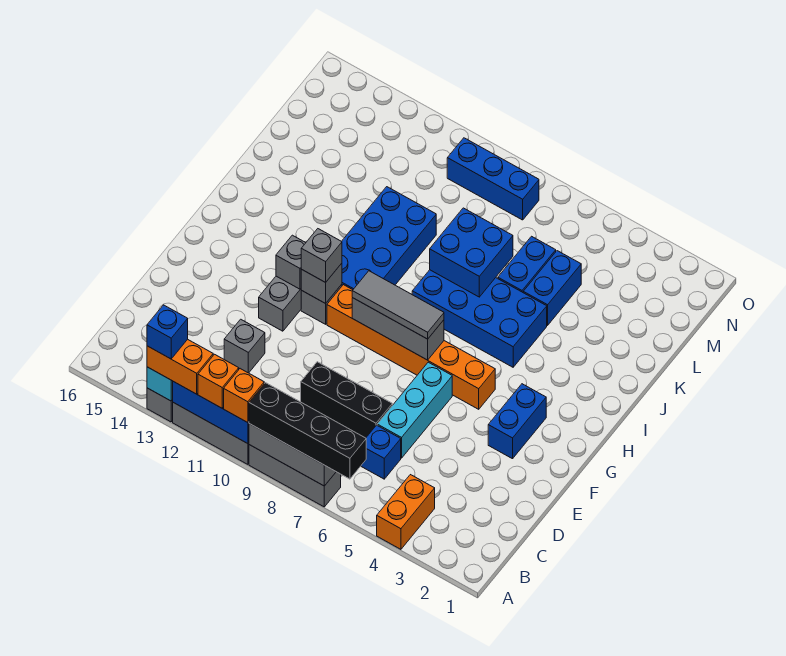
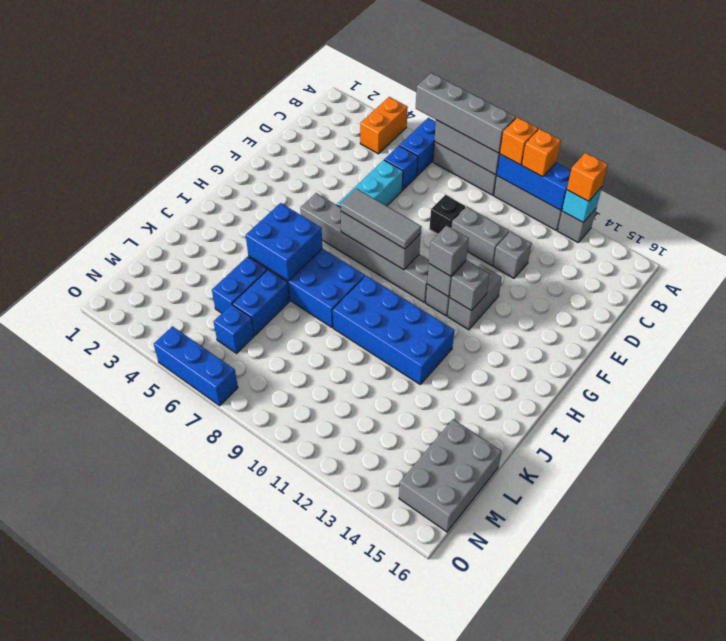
black brick A6:A9 level 3 -> grey brick A6:A9 level 3
orange brick A12:A13 level 3 -> orange brick A13 level 3
blue brick A13 level 4 -> blue brick M6 level 1
black brick D7:D9 level 1 -> black brick D9 level 1
none -> grey brick D10:D11 level 1
blue brick F3:G3 level 1 -> blue brick A6:B6 level 1
orange brick G5:G10 level 1 -> grey brick G5:G10 level 1
blue brick H10:K11 level 1 -> blue brick I9:J12 level 1
blue brick J7:K8 level 2 -> blue brick I5:J6 level 2
none -> grey brick L15:N16 level 1
blue brick N8:N10 level 1 -> blue brick O5:O7 level 1

